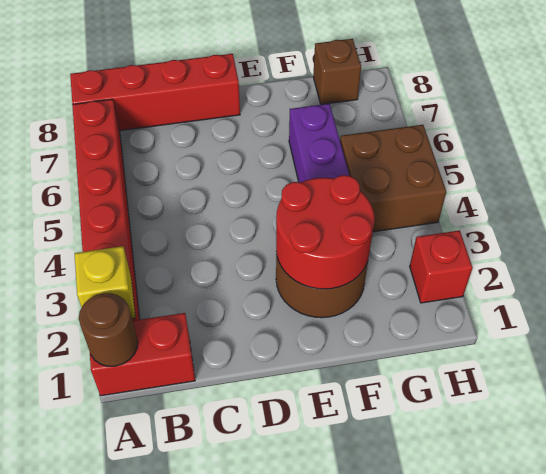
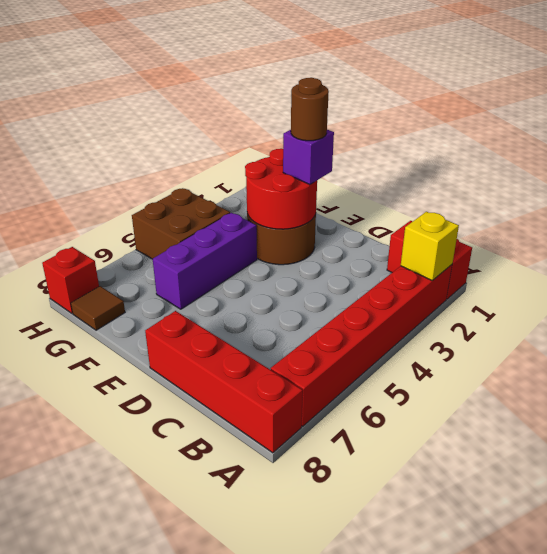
brown round brick A1 level 2 -> brown round brick E2 level 4
none -> purple brick E2 level 3
brown brick G8 level 1 -> brown tile G8 level 1
red brick H2 level 1 -> red brick H8 level 1

